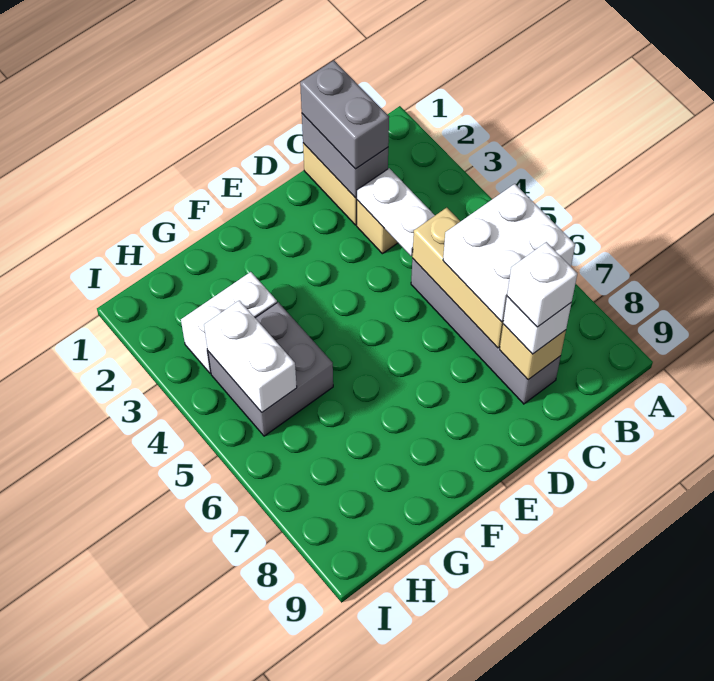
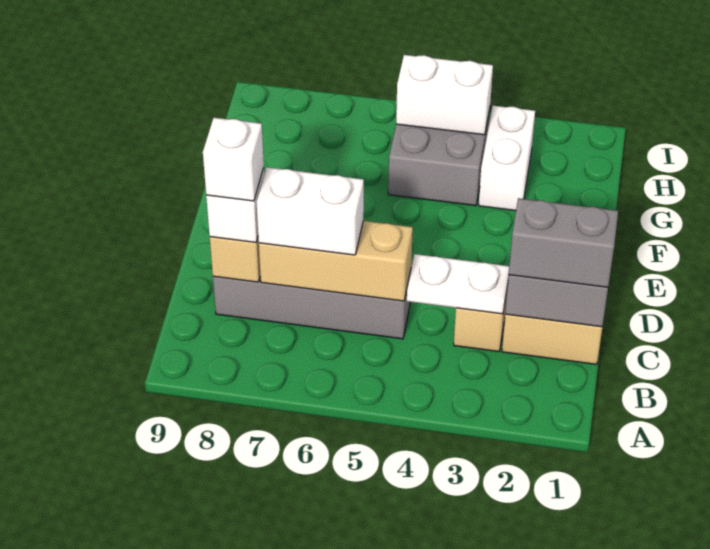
white brick B6:C7 level 3 -> white brick C6:C7 level 3

